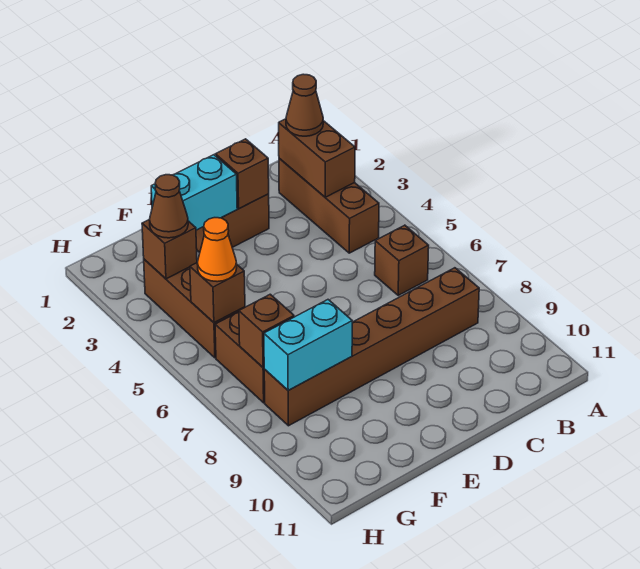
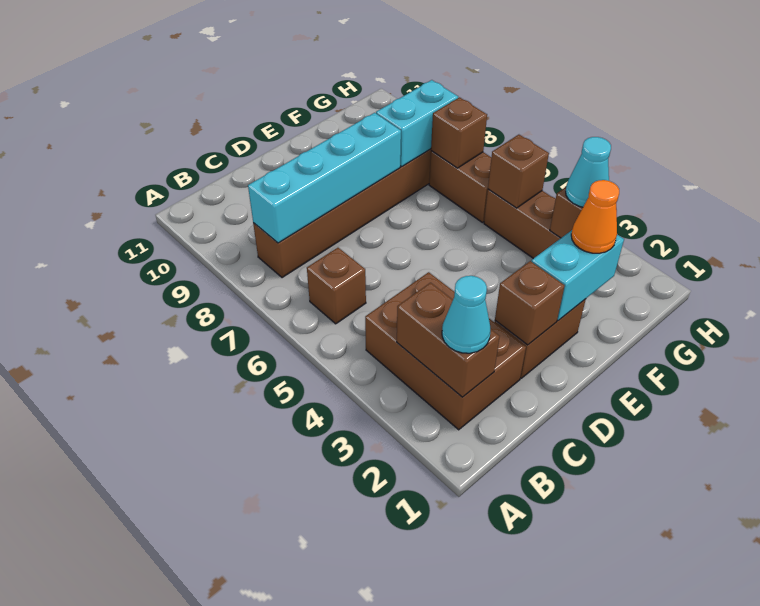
brown brick B2:B4 level 1 -> brown brick B2:C4 level 1
brown cone B2 level 3 -> cyan cone B2 level 3
none -> cyan brick B8:E8 level 2
brown cone G3 level 3 -> cyan cone G3 level 3
orange cone G5 level 3 -> orange cone F2 level 3

